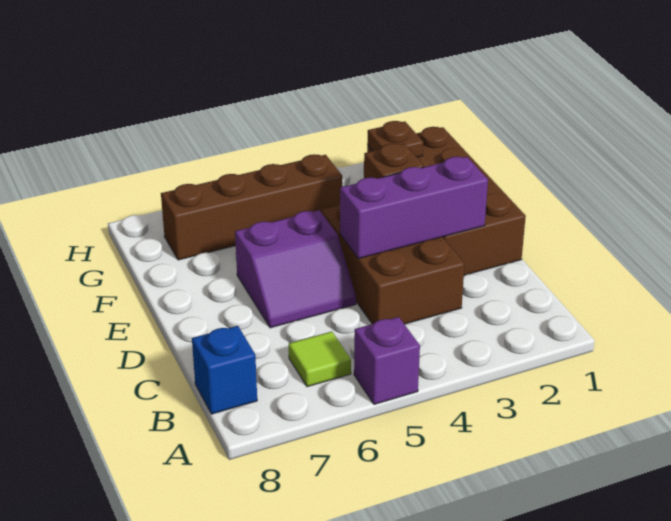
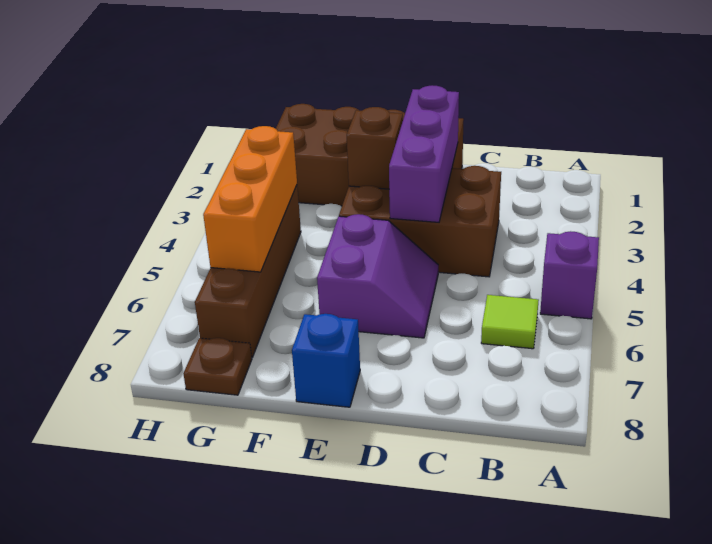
blue brick B8 level 1 -> blue brick E8 level 1
brown plate G2 level 2 -> brown plate G8 level 1
none -> orange brick G4:G6 level 2

